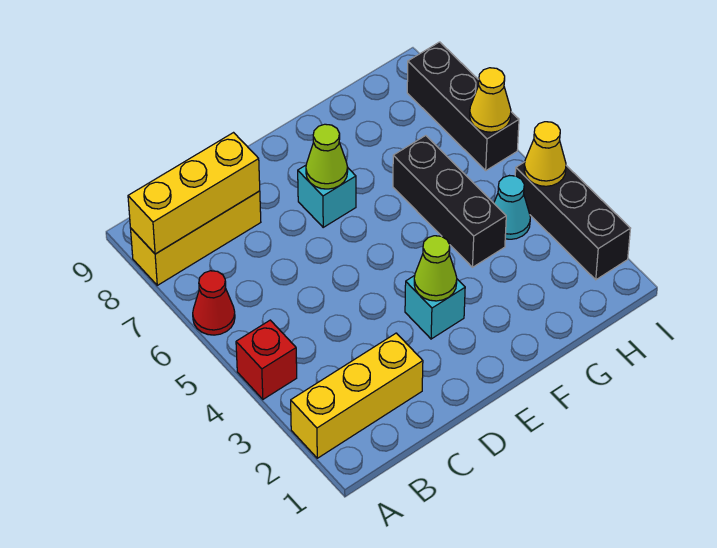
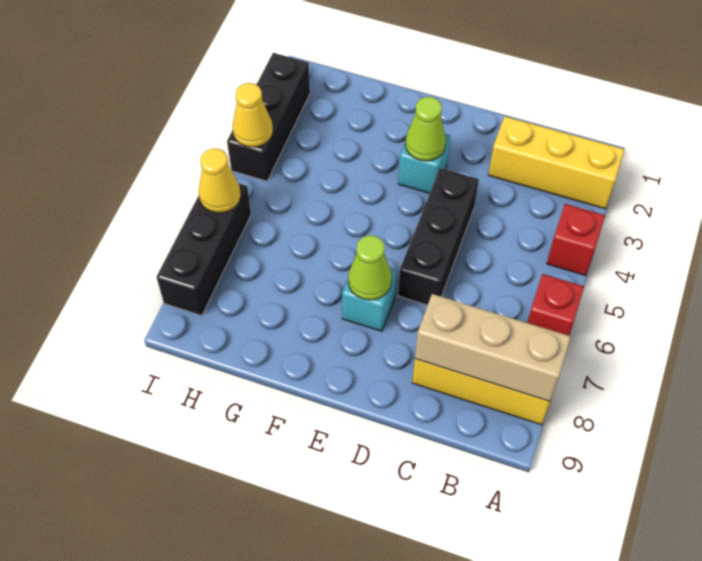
red cone A6 level 1 -> red brick A6 level 1
yellow brick A8:C8 level 2 -> tan brick A8:C8 level 2
black brick G4:G6 level 1 -> black brick D4:D6 level 1
cyan cone H4 level 1 -> none

